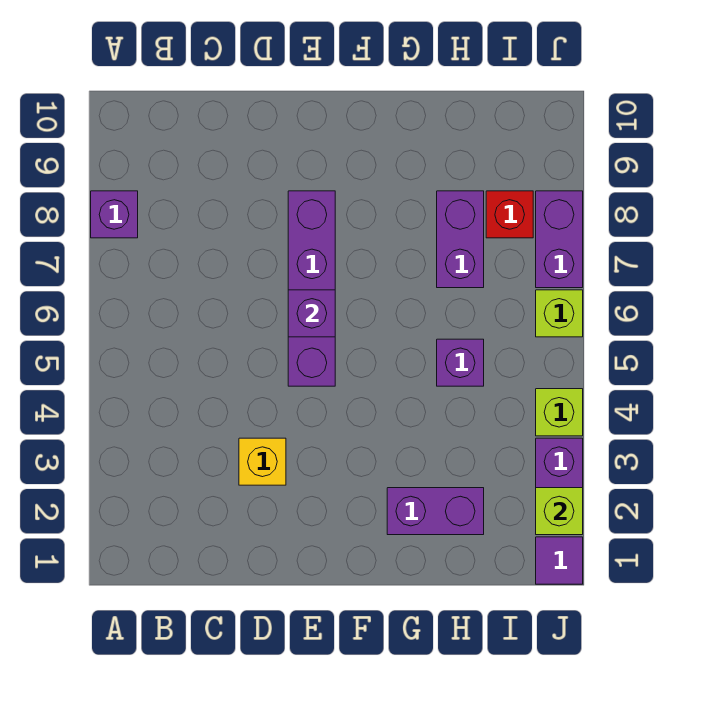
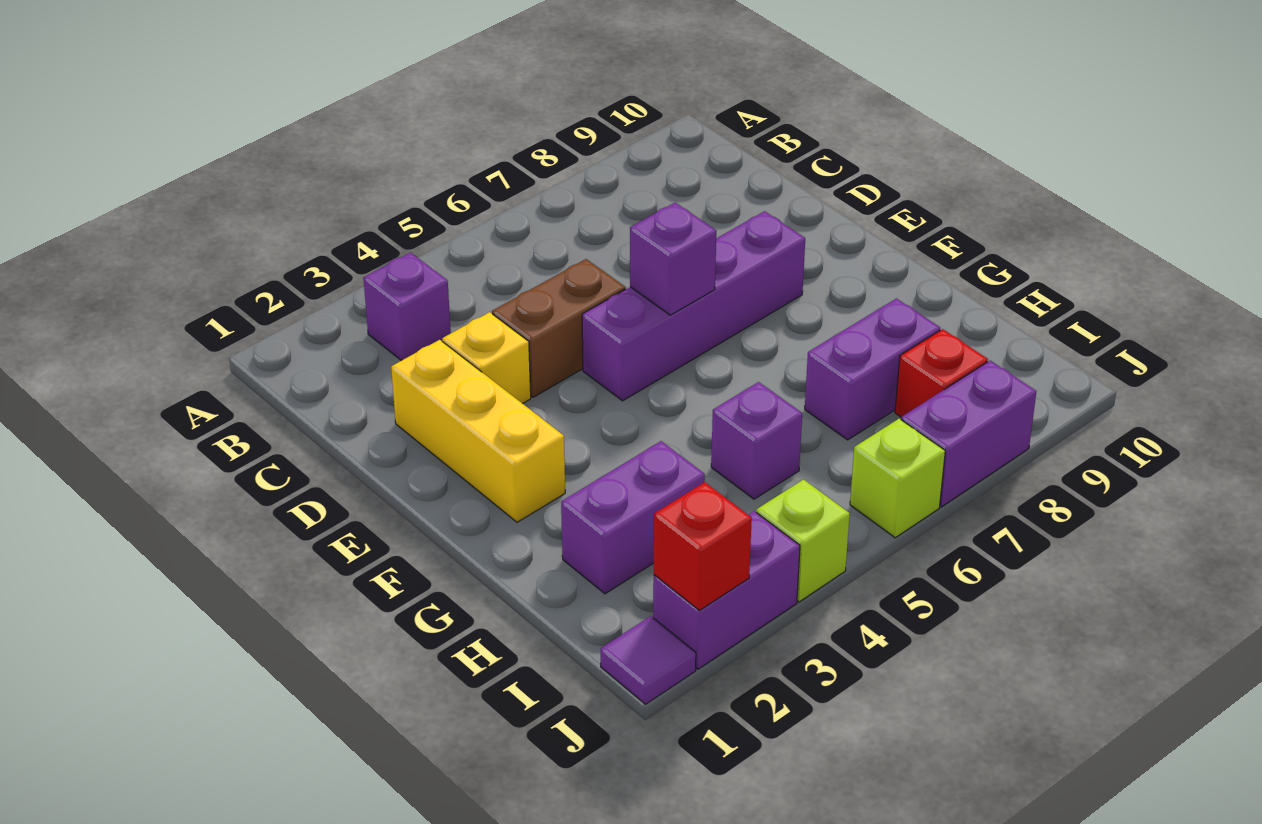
purple brick A8 level 1 -> purple brick B3 level 1
none -> yellow brick D2:F2 level 1
none -> brown brick D4:D5 level 1
purple brick G2:H2 level 1 -> purple brick H2:H3 level 1
lime brick J2 level 2 -> red brick J2 level 2

